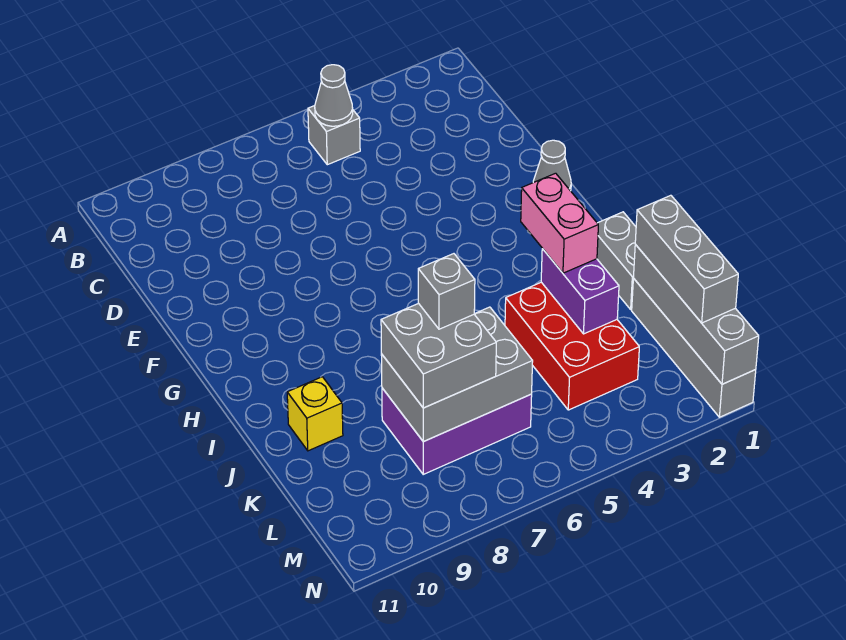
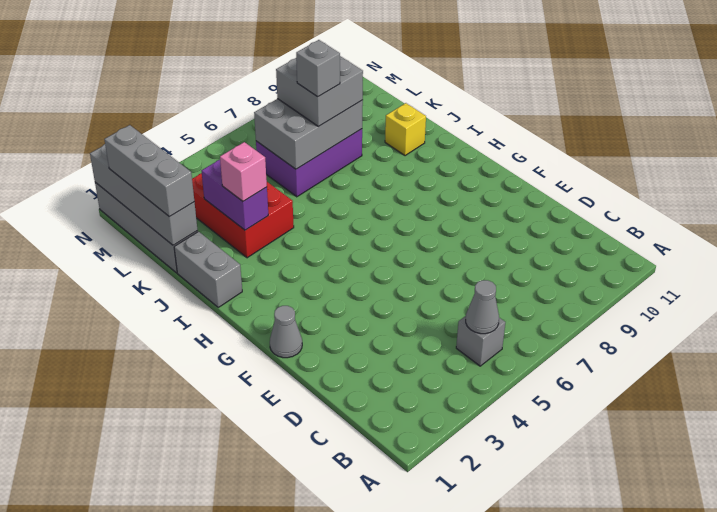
pink brick I3:J3 level 3 -> pink brick J3 level 3

